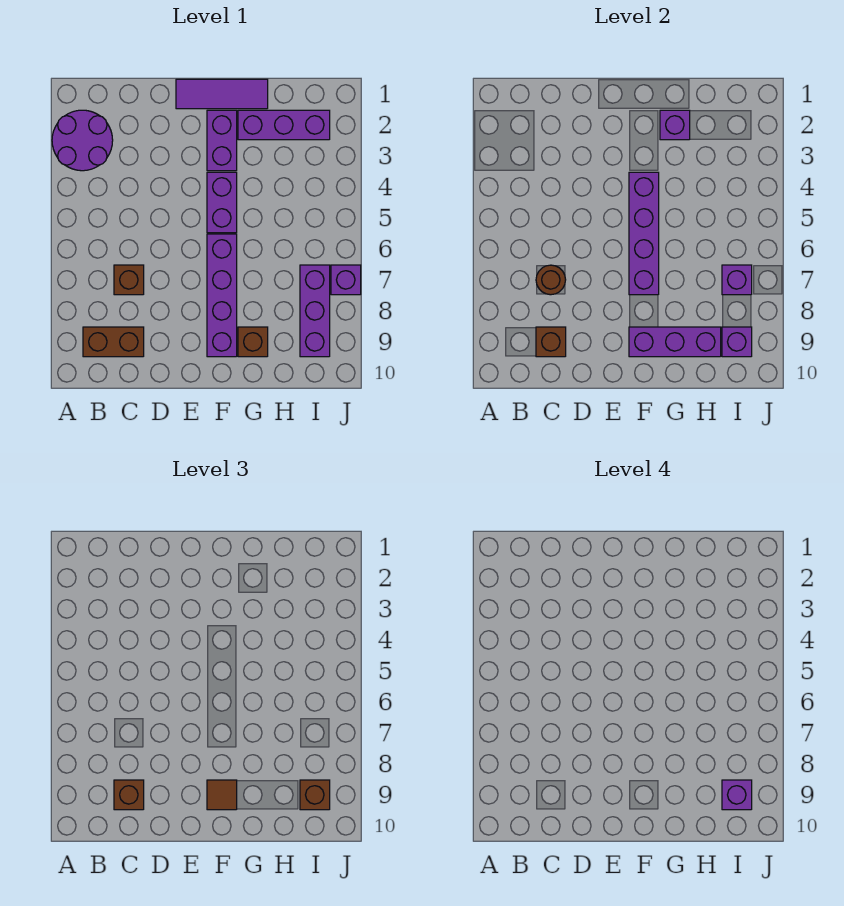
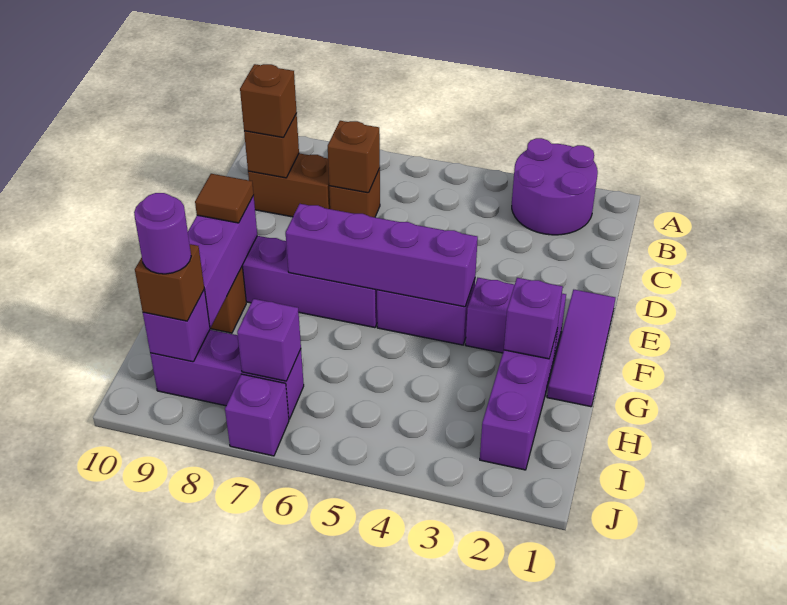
brown brick B9:C9 level 1 -> brown brick C8:C9 level 1
brown round brick C7 level 2 -> brown brick C7 level 2
purple brick I9 level 4 -> purple round brick I9 level 4

